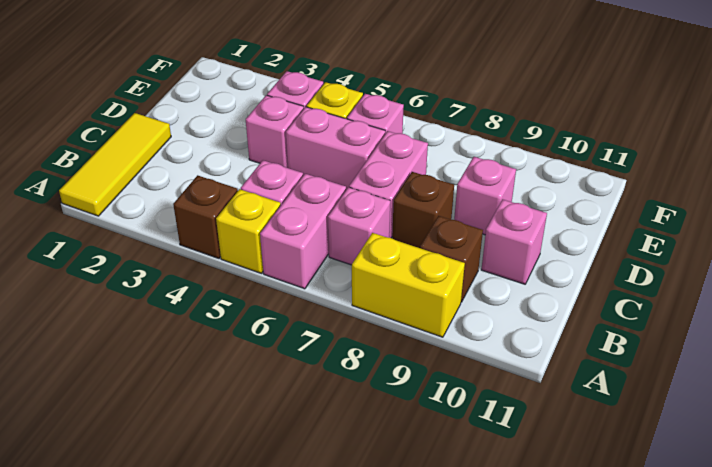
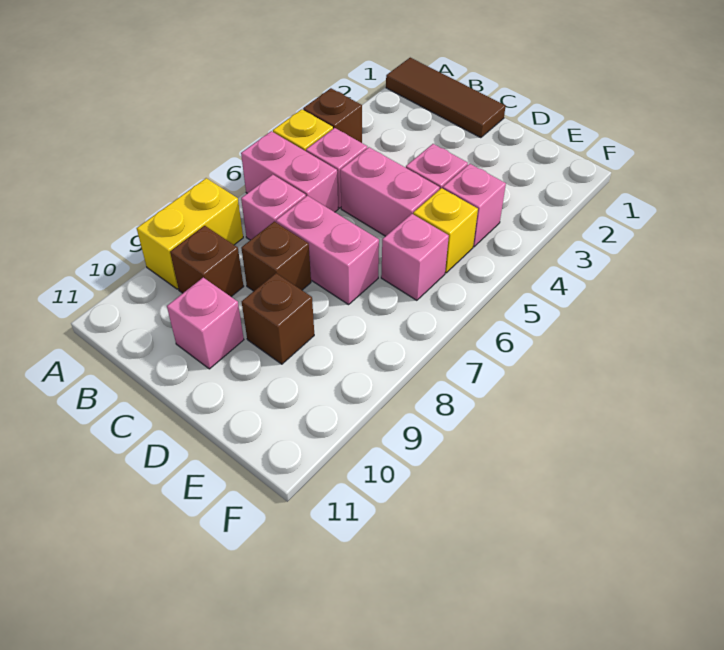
yellow tile A1:C1 level 1 -> brown tile A1:C1 level 1
pink brick D5:D6 level 1 -> pink brick C5:D5 level 1
pink brick D9 level 1 -> brown brick D9 level 1

